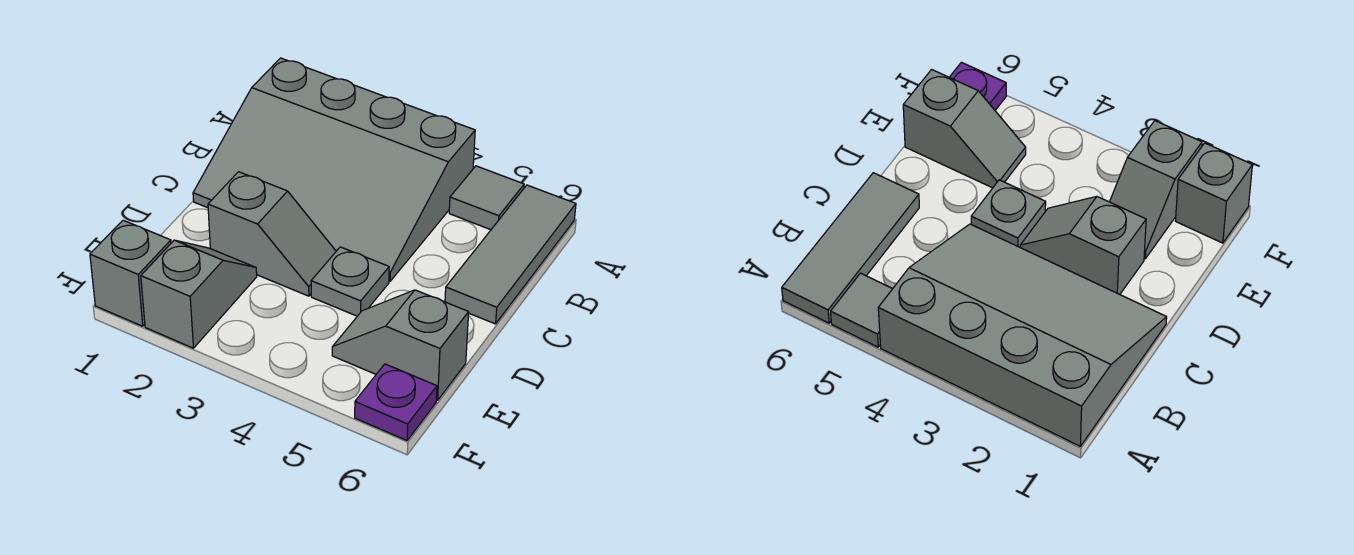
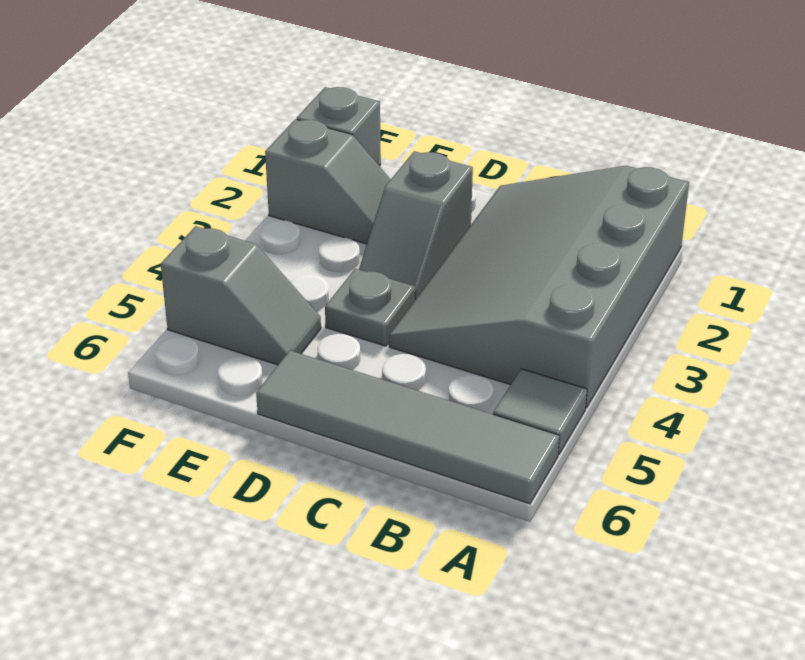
grey tile A6:C6 level 1 -> grey tile A6:D6 level 1
grey slope E5:E6 level 1 top 6 -> grey slope E5:F5 level 1 top F
purple plate F6 level 1 -> none

